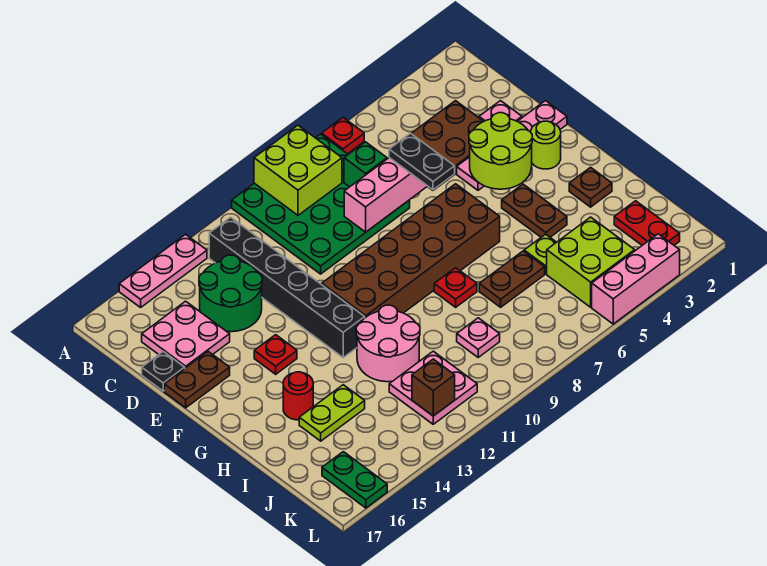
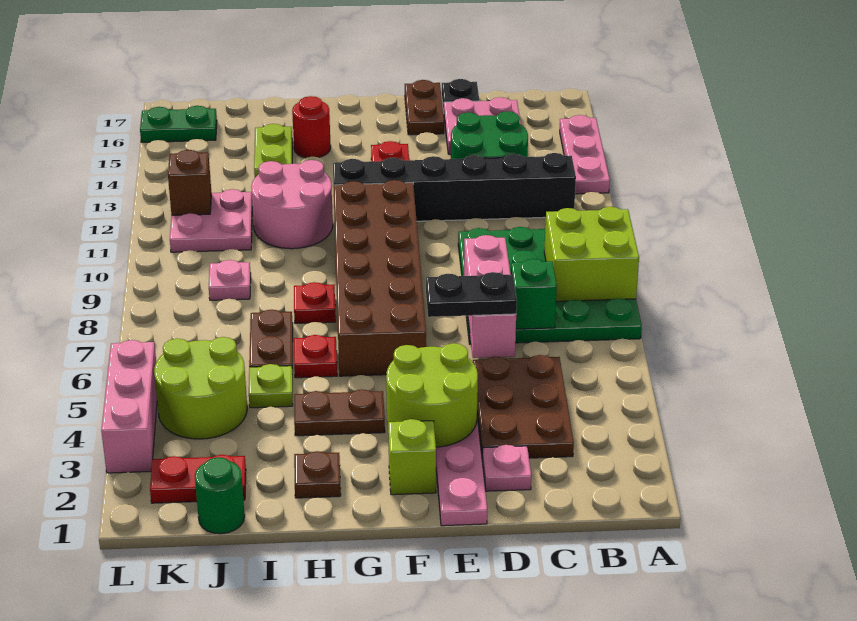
red plate A6 level 1 -> red plate H6 level 1
lime round brick F2 level 1 -> lime brick F2 level 1
none -> green round brick J1 level 1
lime brick J4:K5 level 1 -> lime round brick J4:K5 level 1

